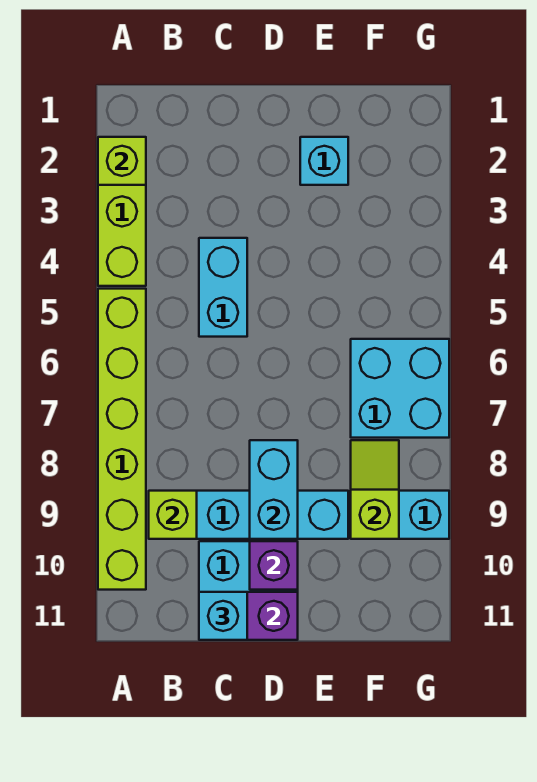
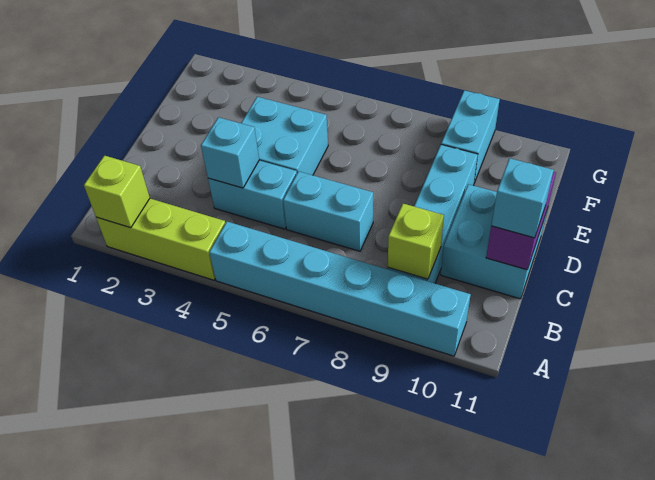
lime brick A5:A10 level 1 -> cyan brick A5:A10 level 1
cyan brick D8:D9 level 2 -> cyan brick C6:C7 level 1
purple brick D10 level 2 -> none
cyan brick E2 level 1 -> cyan brick C4 level 2
cyan brick F6:G7 level 1 -> cyan brick D4:E5 level 1
lime slope F8:F9 level 2 top 9 -> none

